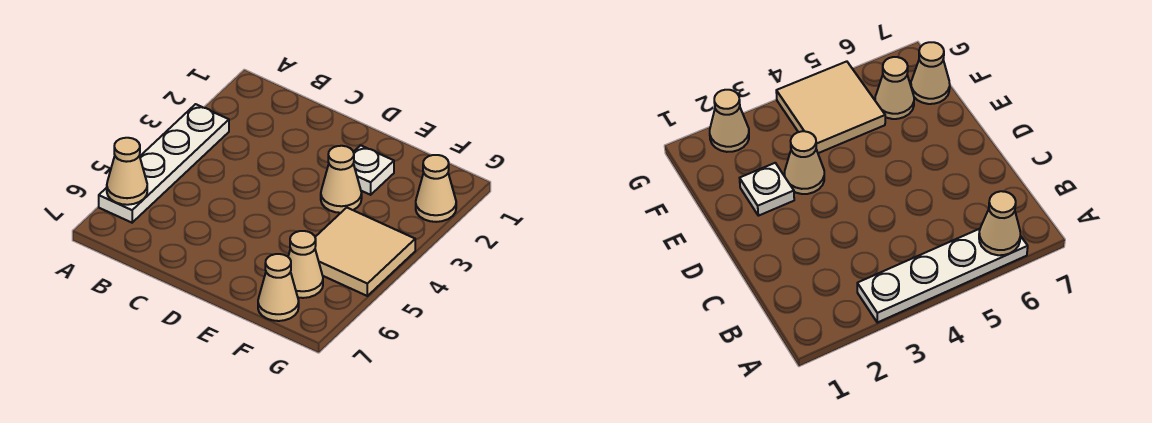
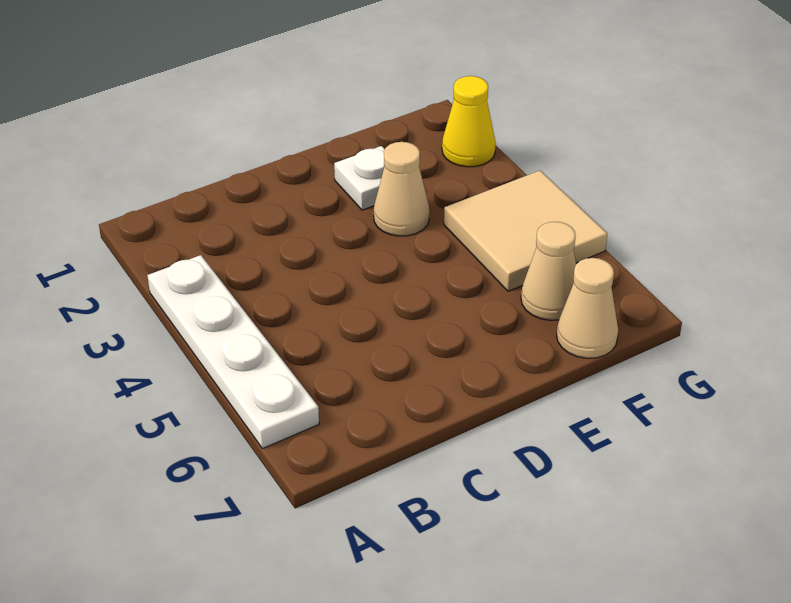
tan cone A6 level 2 -> none
tan cone G2 level 1 -> yellow cone G2 level 1

